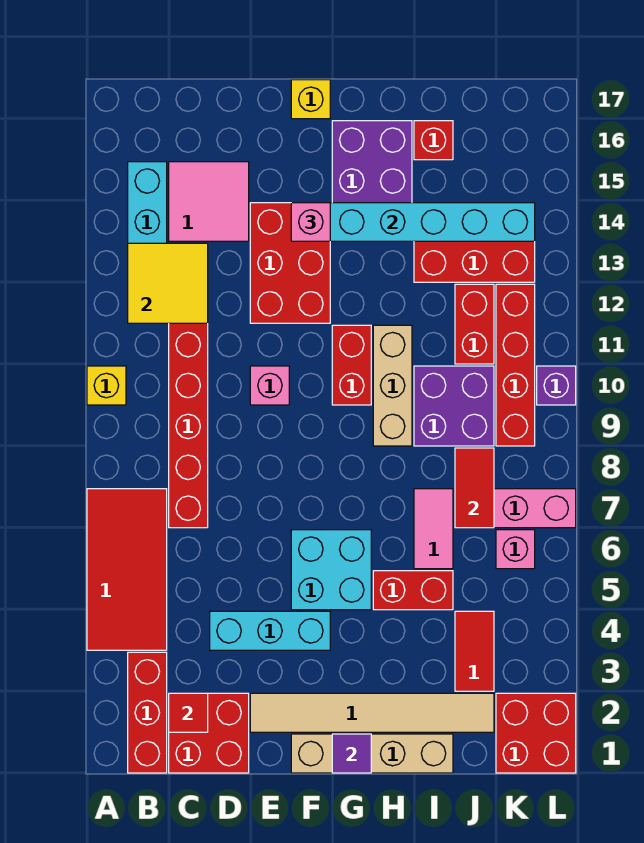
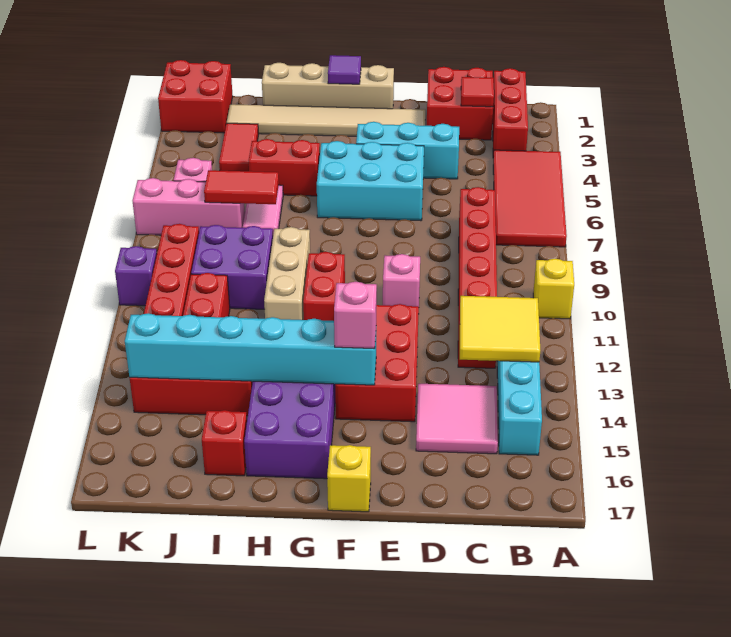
cyan brick F5:G6 level 1 -> cyan brick E5:G6 level 1
red tile J7:J8 level 2 -> red tile I7:J7 level 2

